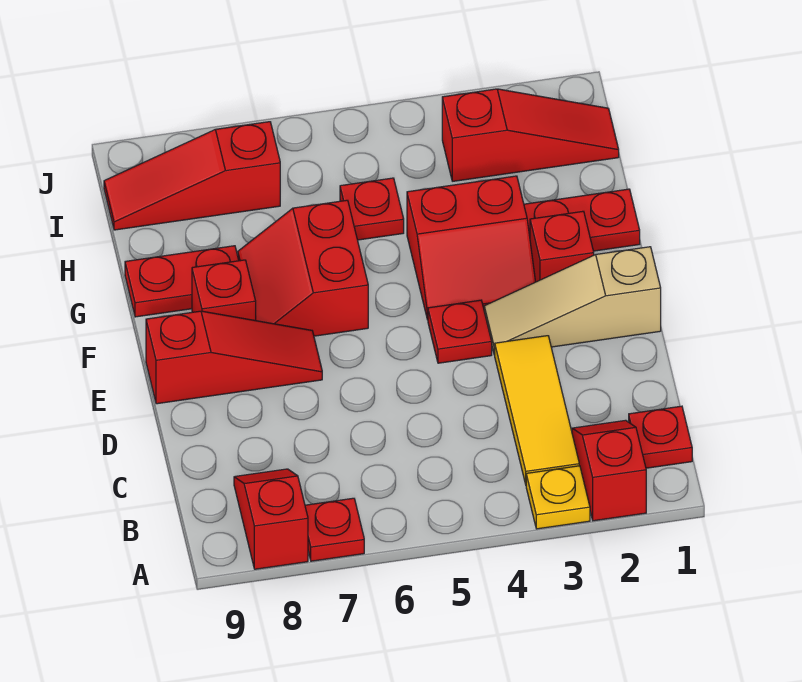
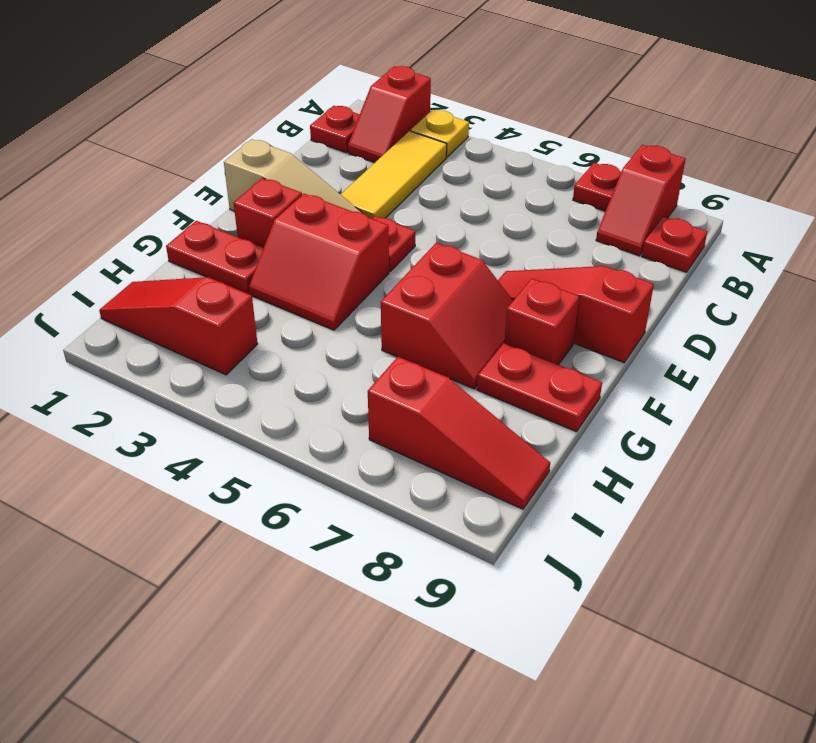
red slope F3:G4 level 1 top G -> red slope F3:G4 level 1 top F
red plate H5 level 1 -> red plate B9 level 1

